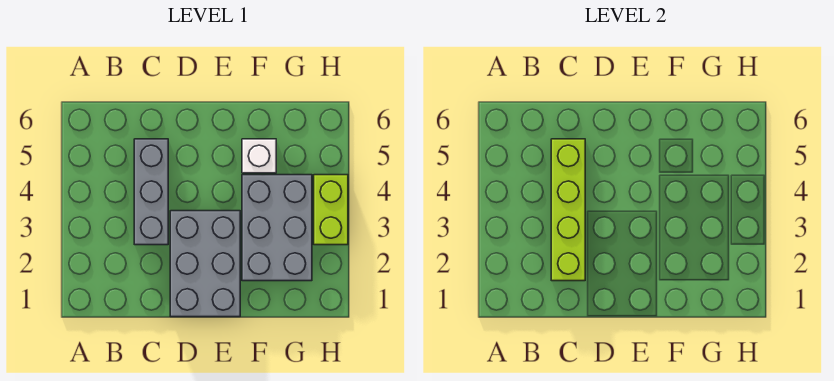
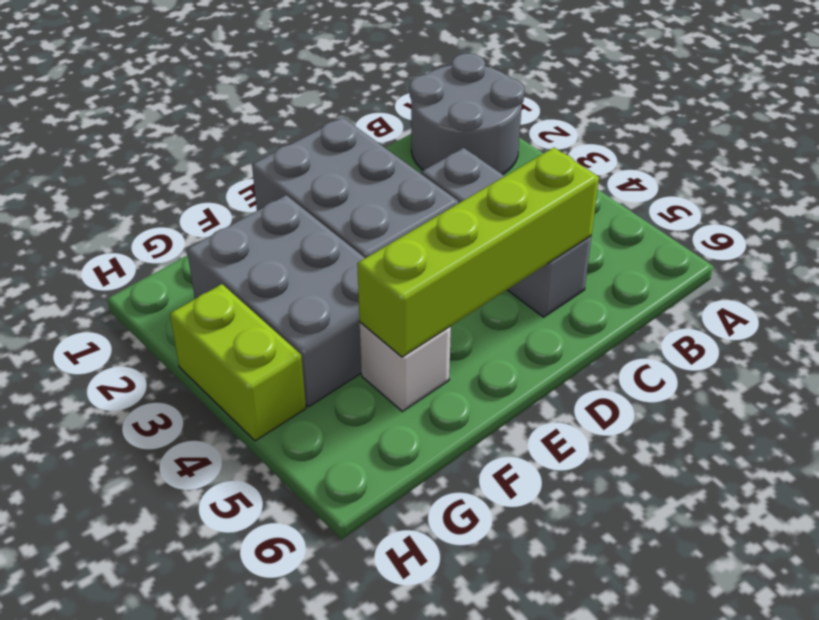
none -> grey round brick A1:B2 level 1
lime brick C2:C5 level 2 -> lime brick C5:F5 level 2

